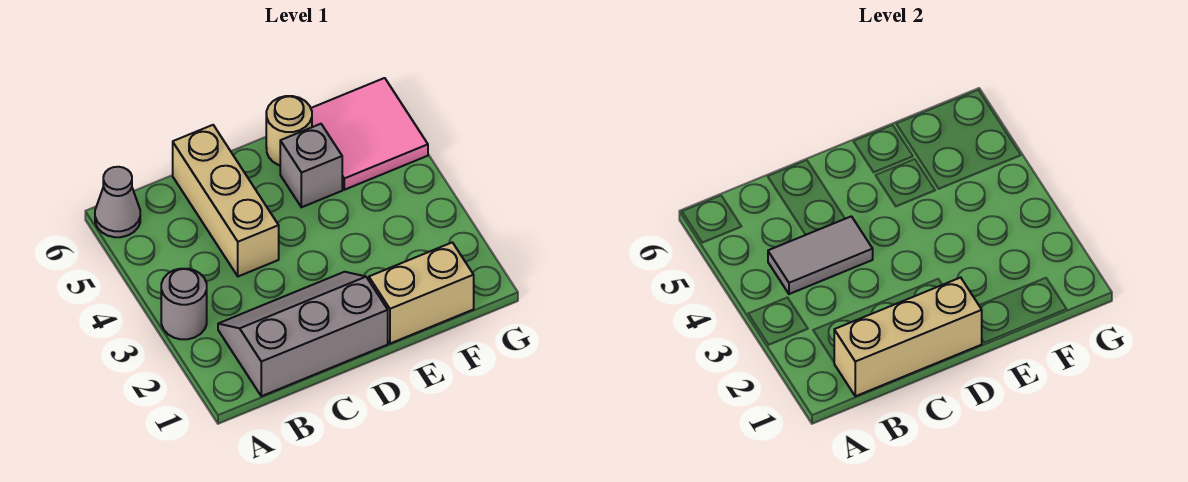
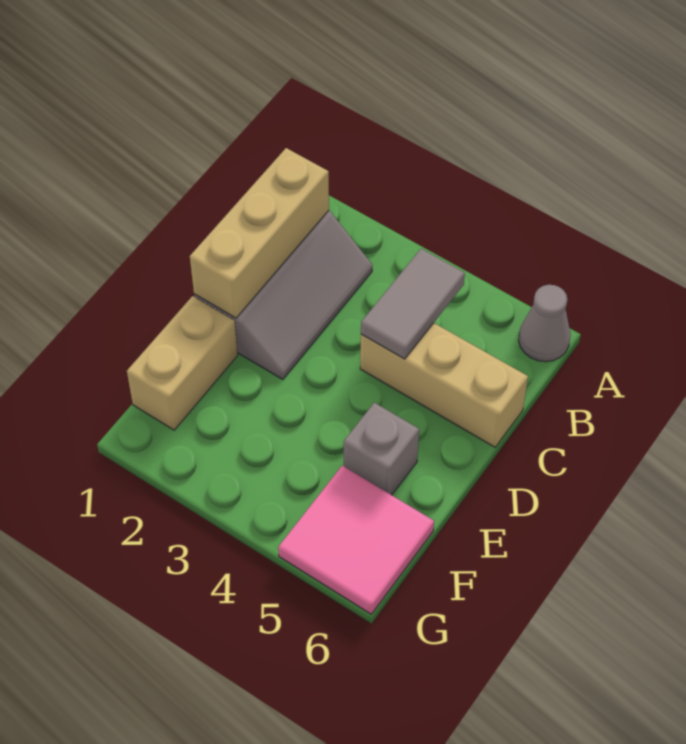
grey round brick A3 level 1 -> none
tan round brick E6 level 1 -> none

